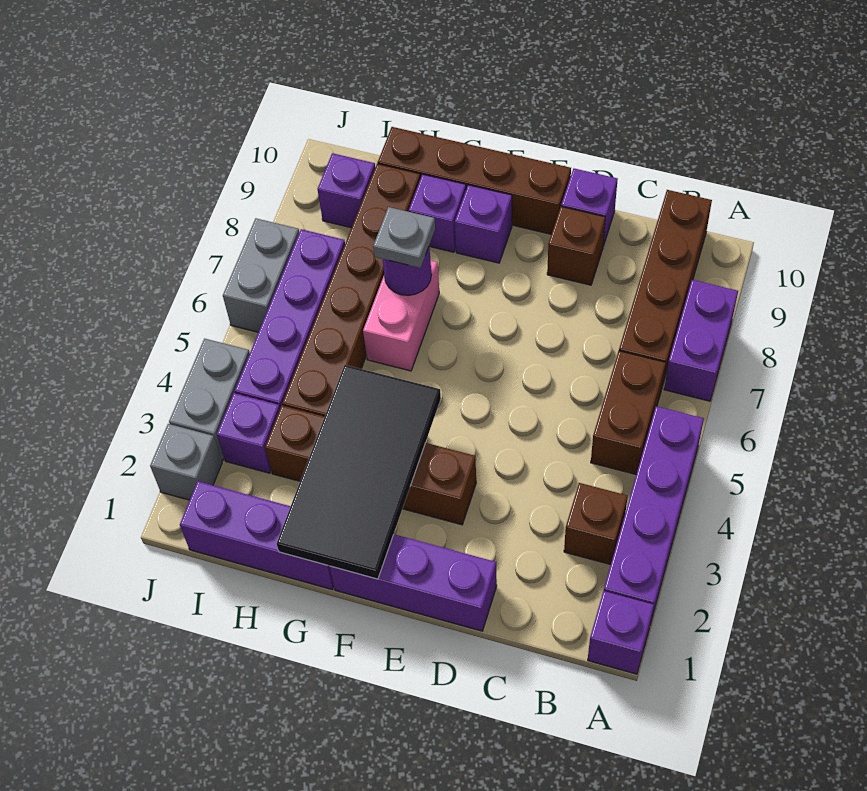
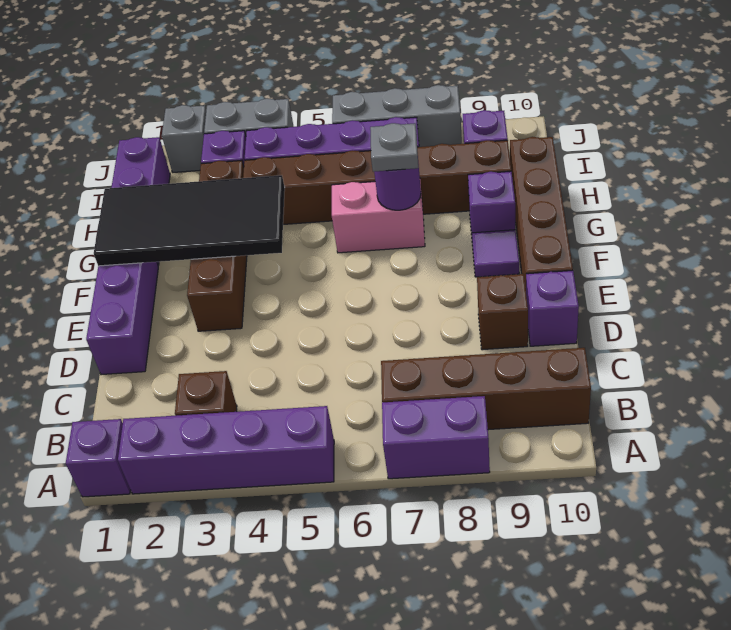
brown brick B5:B6 level 1 -> none
purple brick F9 level 1 -> purple tile F9 level 1
grey brick J6:J7 level 1 -> grey brick J6:J8 level 1

